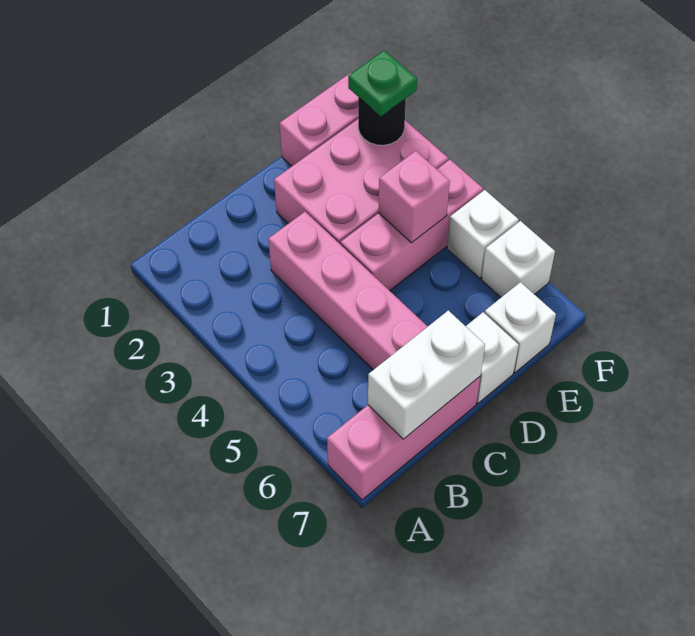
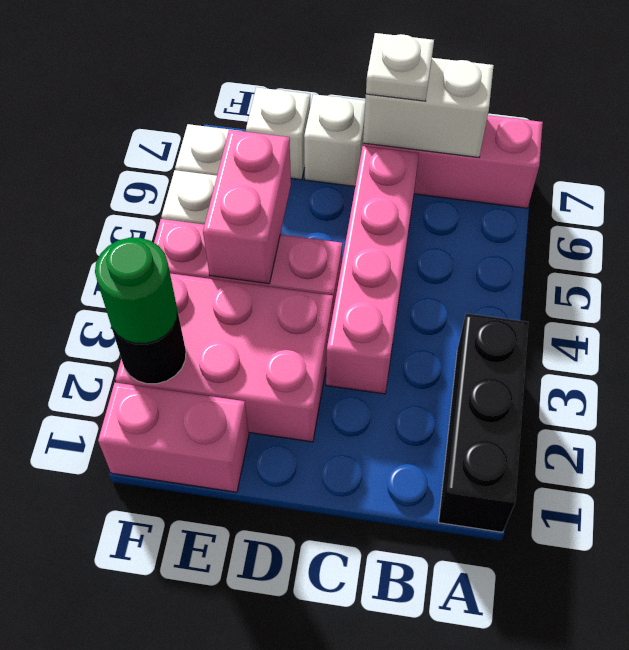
none -> black brick A1:A3 level 1
none -> white plate C7 level 3
pink brick E4 level 2 -> pink brick E4:E5 level 2
green plate F2 level 3 -> green round brick F2 level 3

